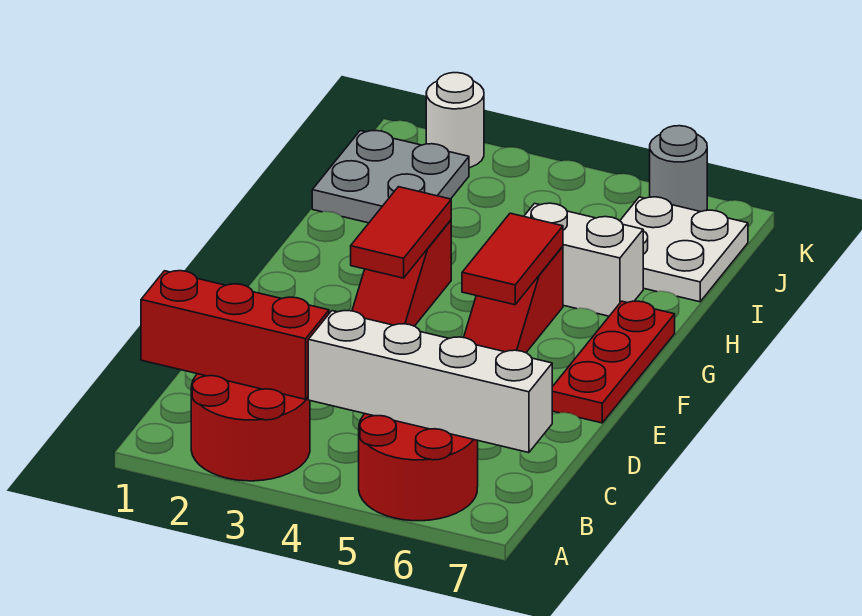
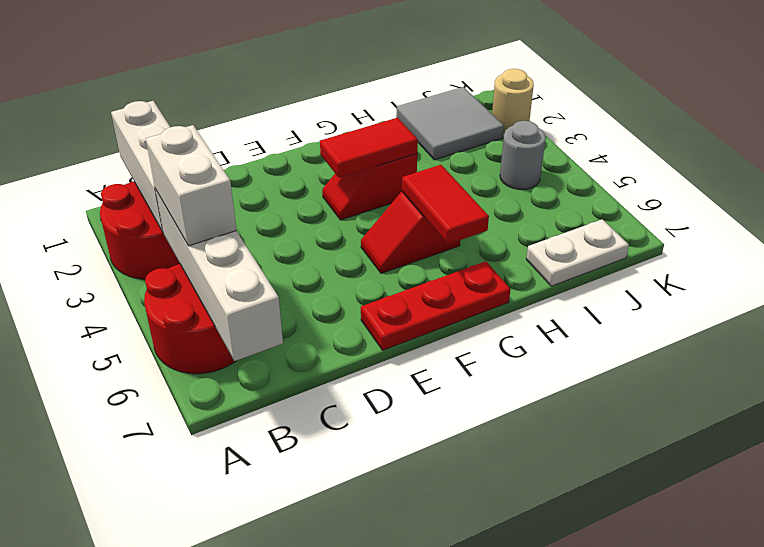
red brick B1:B3 level 2 -> white brick B1:B3 level 2
red tile F5:G5 level 2 -> red tile G5:G6 level 2
white brick H5:H6 level 1 -> white brick B4:B5 level 3
grey plate I1:J2 level 1 -> grey tile I1:J2 level 1
white plate I6:J7 level 1 -> white plate I7:J7 level 1
white round brick K2 level 1 -> tan round brick K2 level 1
grey round brick K6 level 1 -> grey round brick J4 level 1

